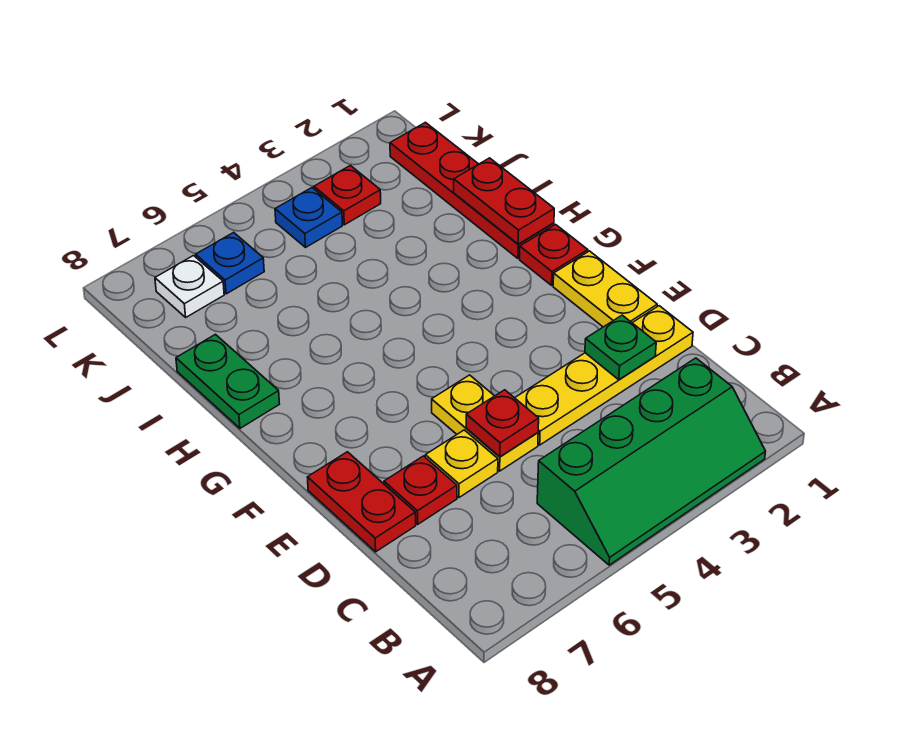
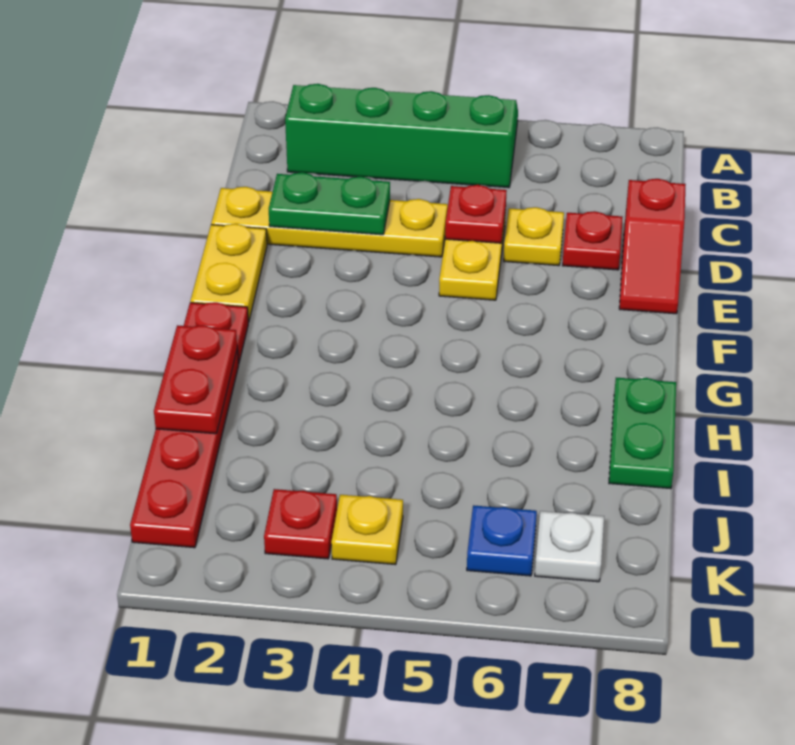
green plate D2 level 2 -> green plate D2:D3 level 2
red plate D8:E8 level 1 -> red slope D8:E8 level 1 top D
blue plate K4 level 1 -> yellow plate K4 level 1

